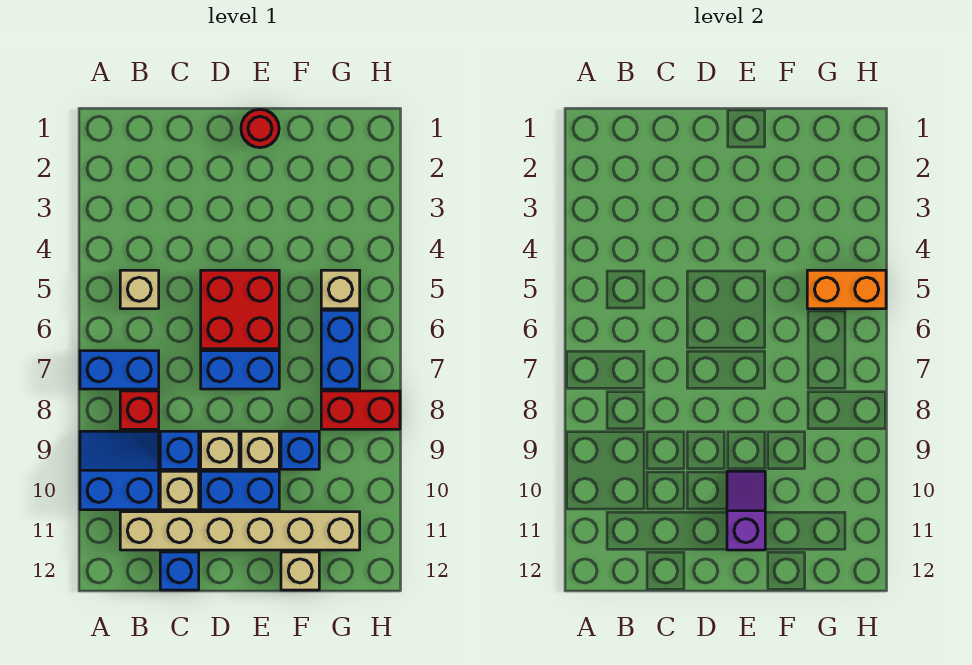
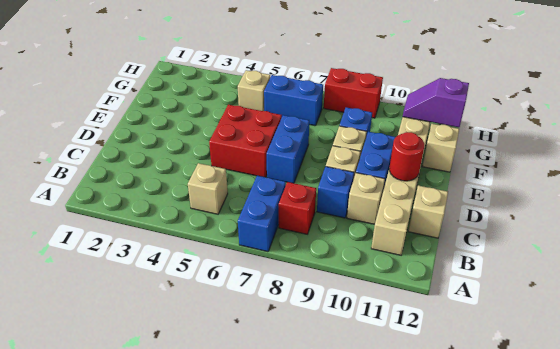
blue slope A9:B10 level 1 top 10 -> none
blue brick C12 level 1 -> tan brick C12 level 1
red round brick E1 level 1 -> red round brick D11 level 2
purple slope E10:E11 level 2 top 11 -> purple slope G11:G12 level 2 top 12
orange brick G5:H5 level 2 -> none
red brick G8:H8 level 1 -> red brick H8:H9 level 1

